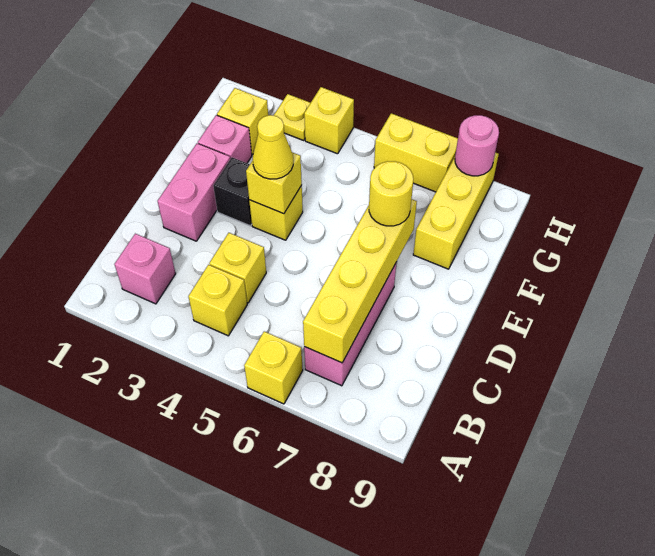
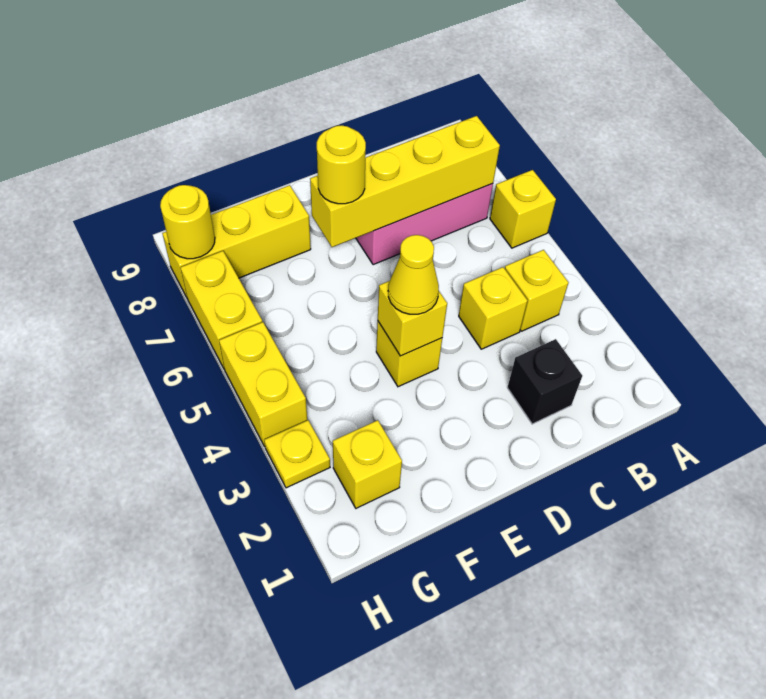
pink brick B2 level 1 -> none
pink brick D2:E2 level 1 -> none
black brick E3 level 1 -> black brick C2 level 1
pink brick F2 level 1 -> none
yellow brick H4 level 1 -> yellow brick H4:H5 level 1
pink round brick H8 level 2 -> yellow round brick H8 level 2

